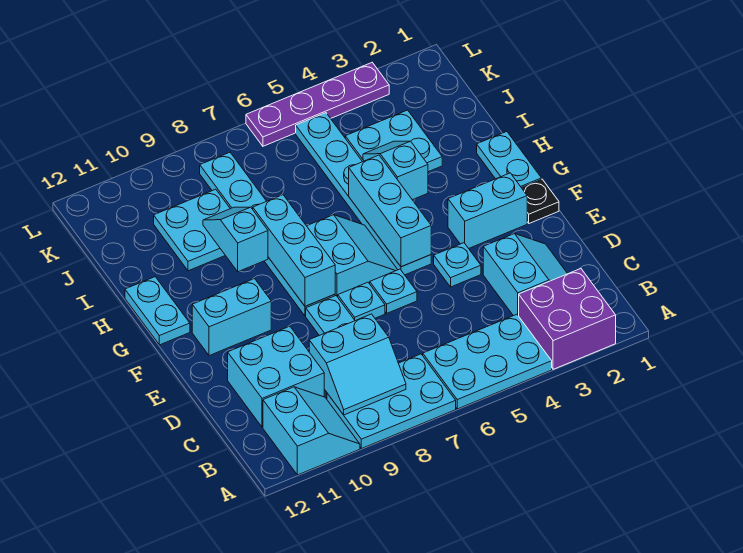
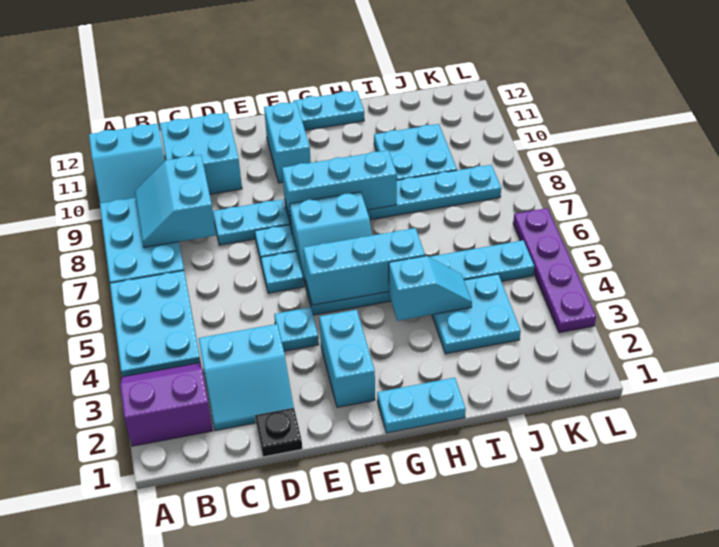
purple brick A2:B3 level 1 -> purple slope A2:B3 level 1 top 2
black plate F1 level 1 -> black plate D1 level 1
cyan slope H9:I9 level 2 top H -> none

